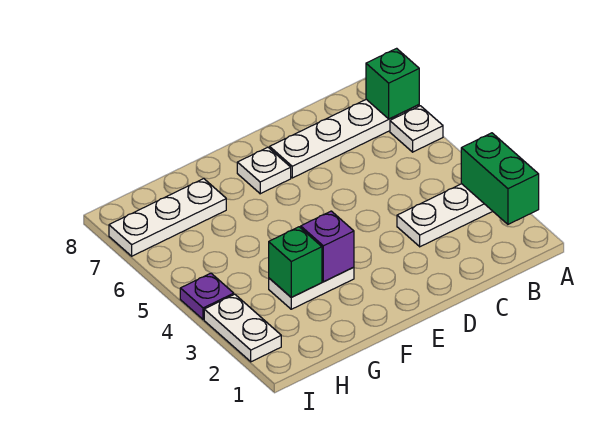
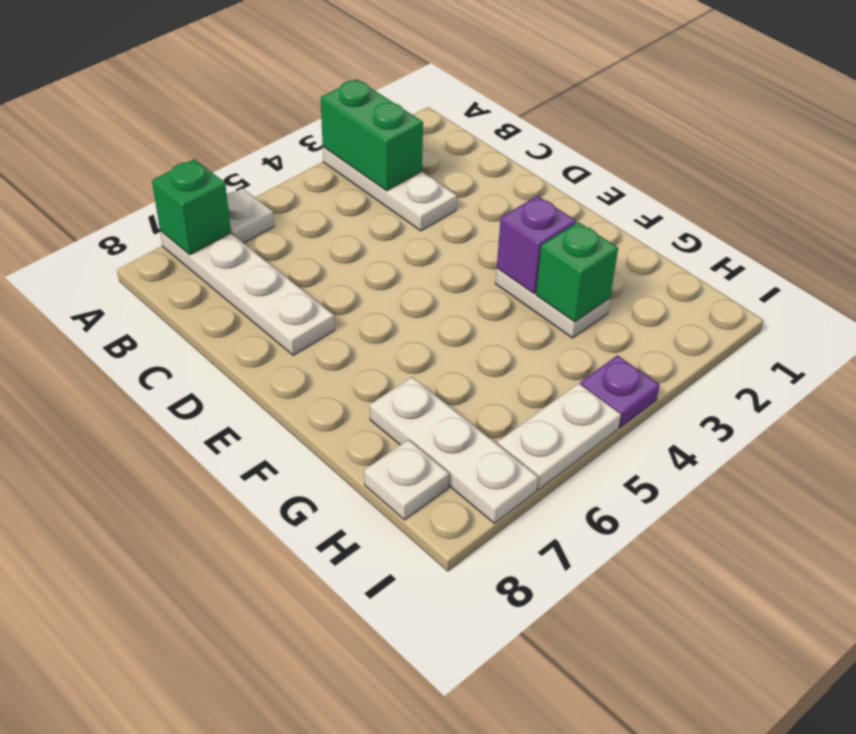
green brick A2:A3 level 2 -> green brick A3:B3 level 2
white plate E7 level 1 -> white plate H8 level 1
white plate I2:I3 level 1 -> white plate I5:I6 level 1

